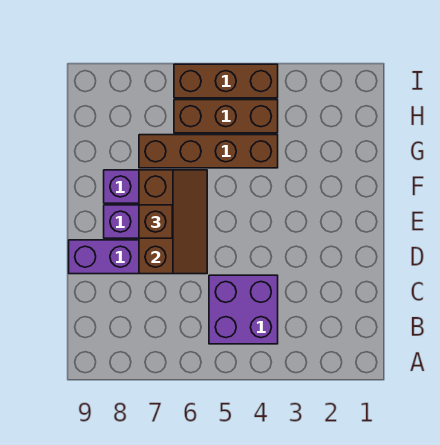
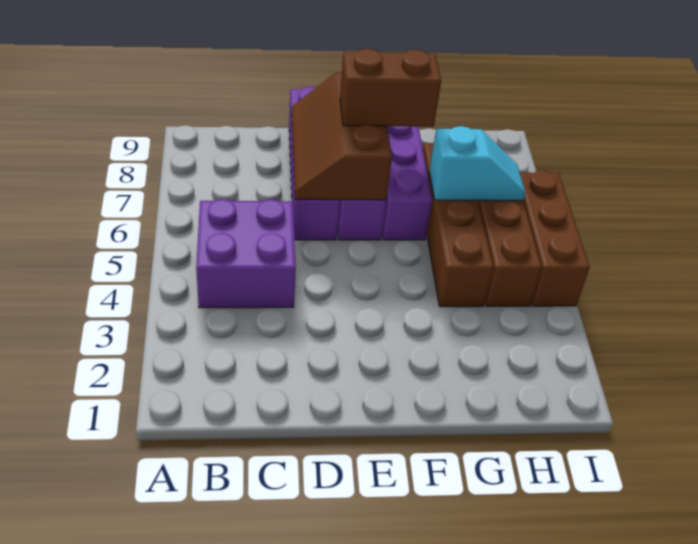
brown slope D6:F7 level 2 top 7 -> brown slope D6:E8 level 2 top E
brown brick E7 level 3 -> brown brick E7:F7 level 3
none -> cyan slope G6:H6 level 2 top G

